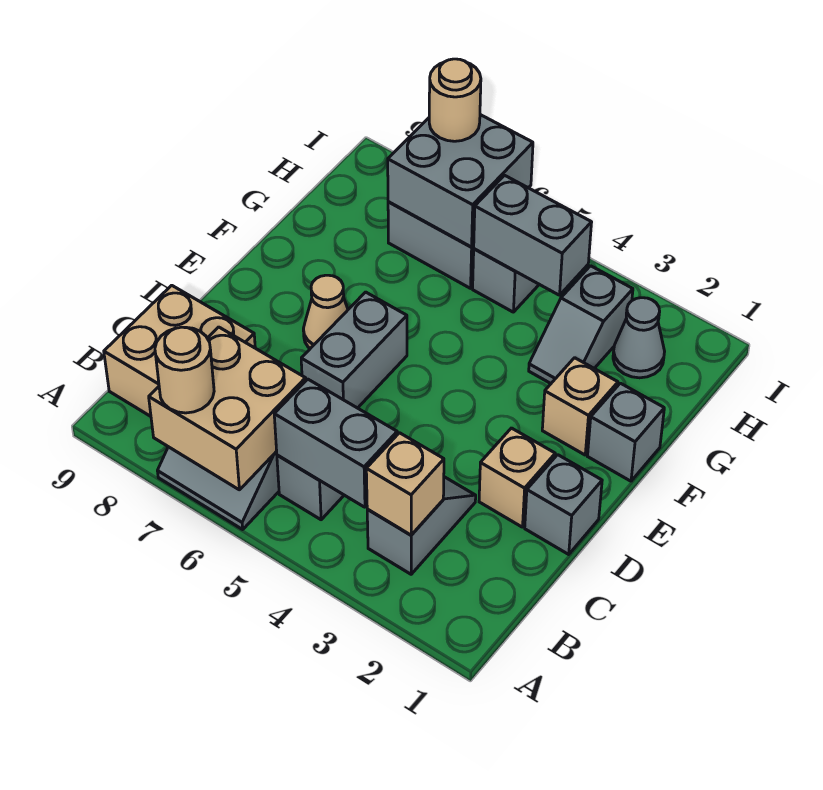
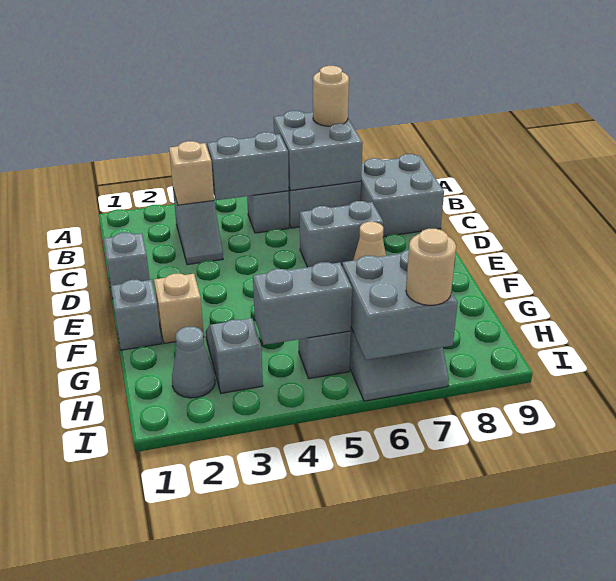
tan brick A6:B7 level 2 -> grey brick A6:B7 level 2
tan brick B8:C9 level 1 -> grey brick B8:C9 level 1
tan brick D2 level 1 -> none
grey brick D6:E6 level 1 -> grey brick D6:D7 level 1

